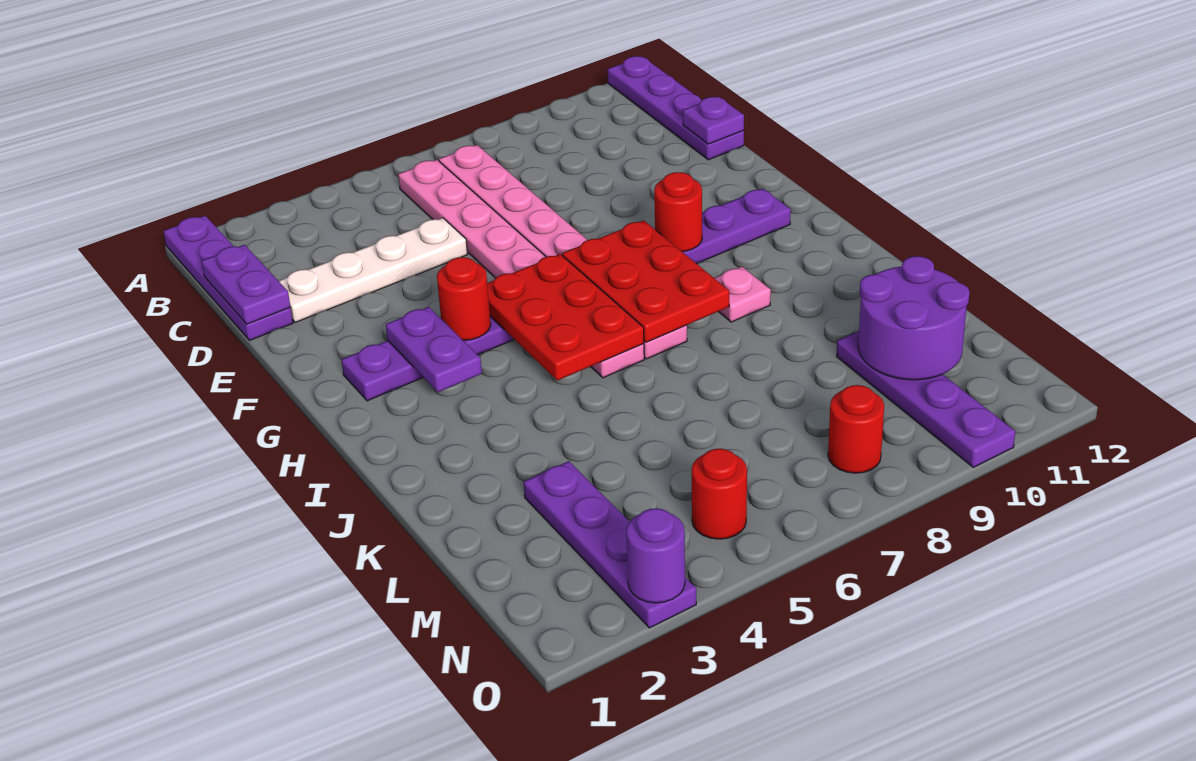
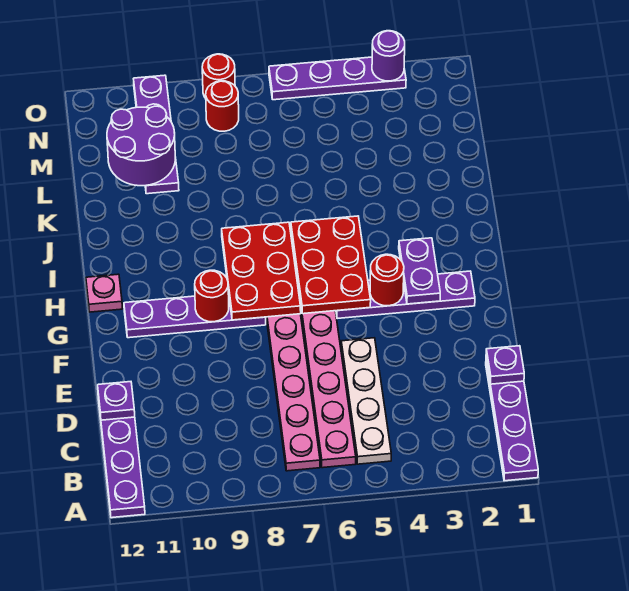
purple plate C1:D1 level 2 -> purple plate D1 level 2
white plate D2:D5 level 1 -> white plate B5:E5 level 1
pink plate I9 level 1 -> pink plate H12 level 1
purple plate L3:O3 level 1 -> purple plate O3:O6 level 1
red round brick N5 level 1 -> red round brick O8 level 1

